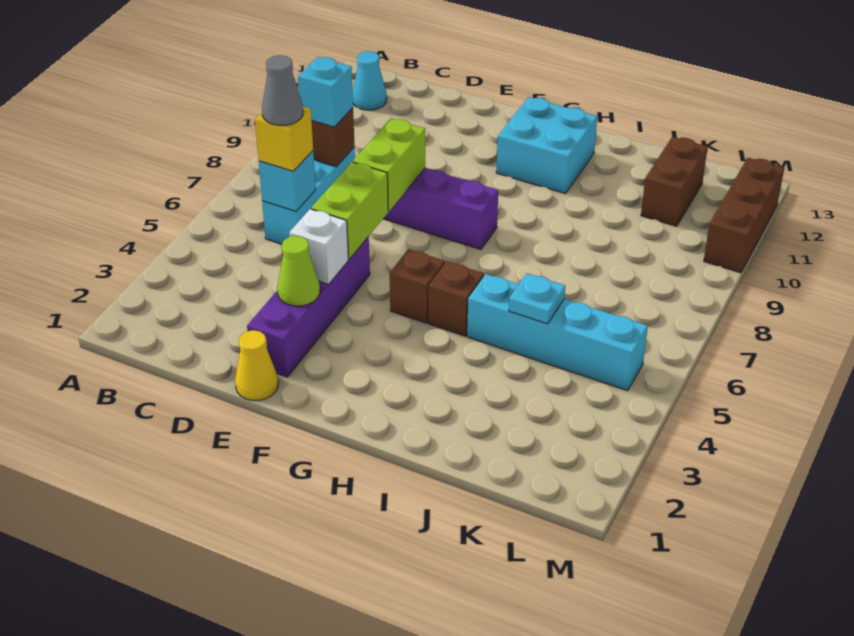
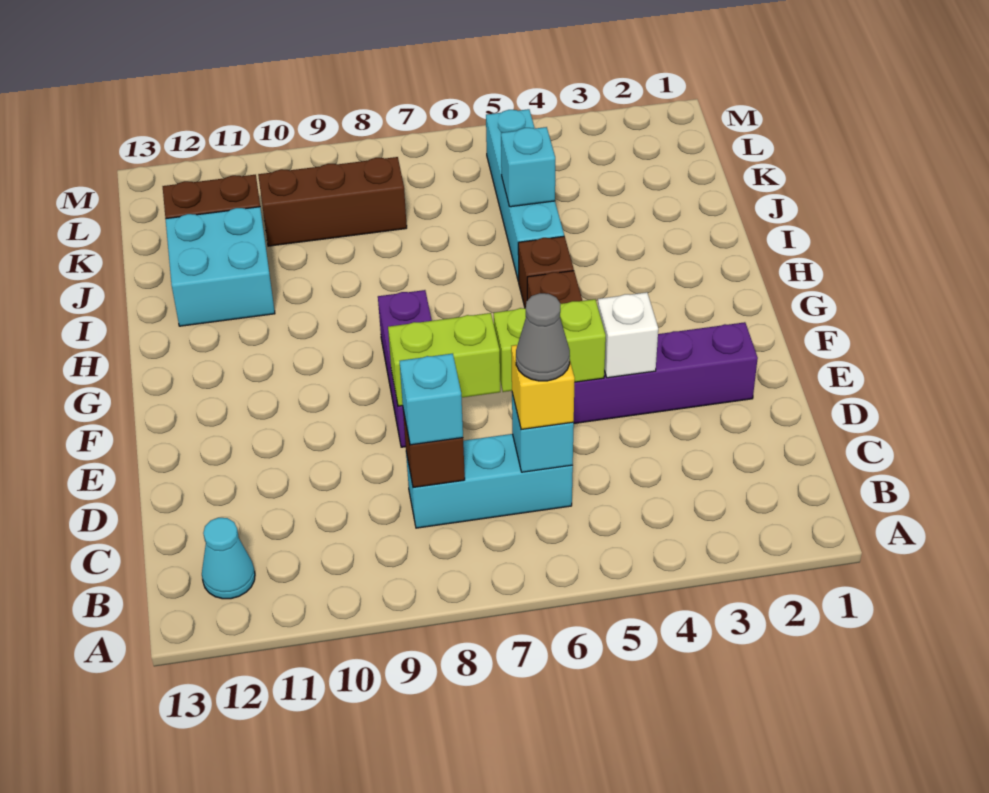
yellow cone E1 level 1 -> none
lime cone E3 level 2 -> none
cyan brick G11:H12 level 1 -> cyan brick I11:J12 level 1
cyan plate J5 level 2 -> cyan brick J5 level 2
brown brick M10:M12 level 1 -> brown brick K8:K10 level 1

